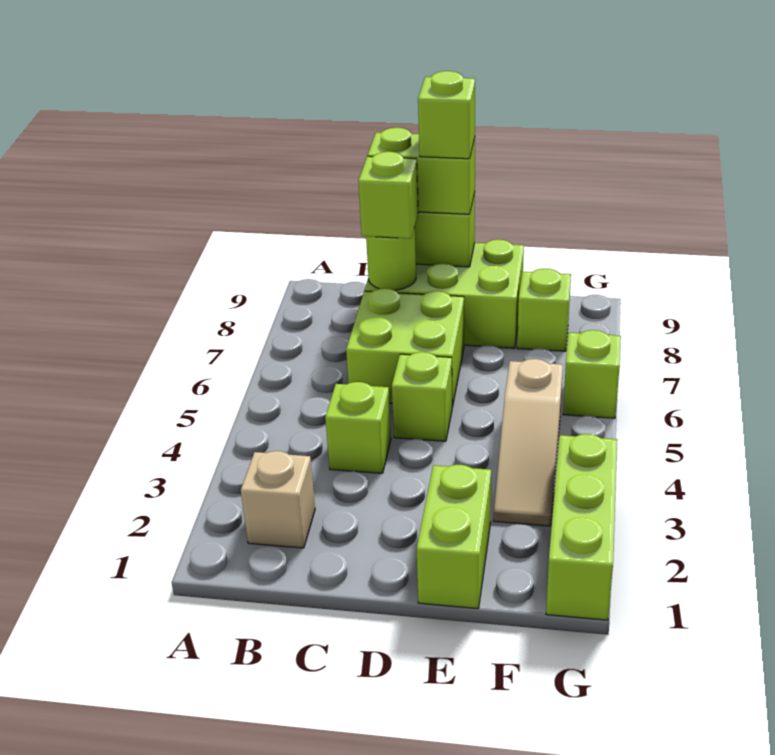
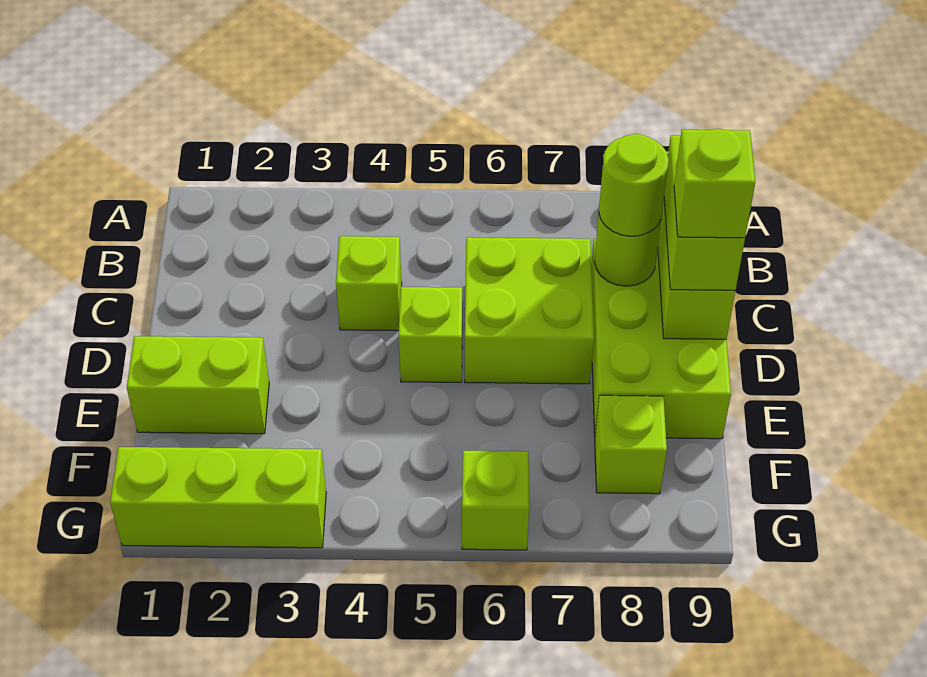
tan brick B2 level 1 -> none
lime brick C8 level 3 -> lime round brick C8 level 3
tan slope F3:F5 level 1 top 5 -> none

